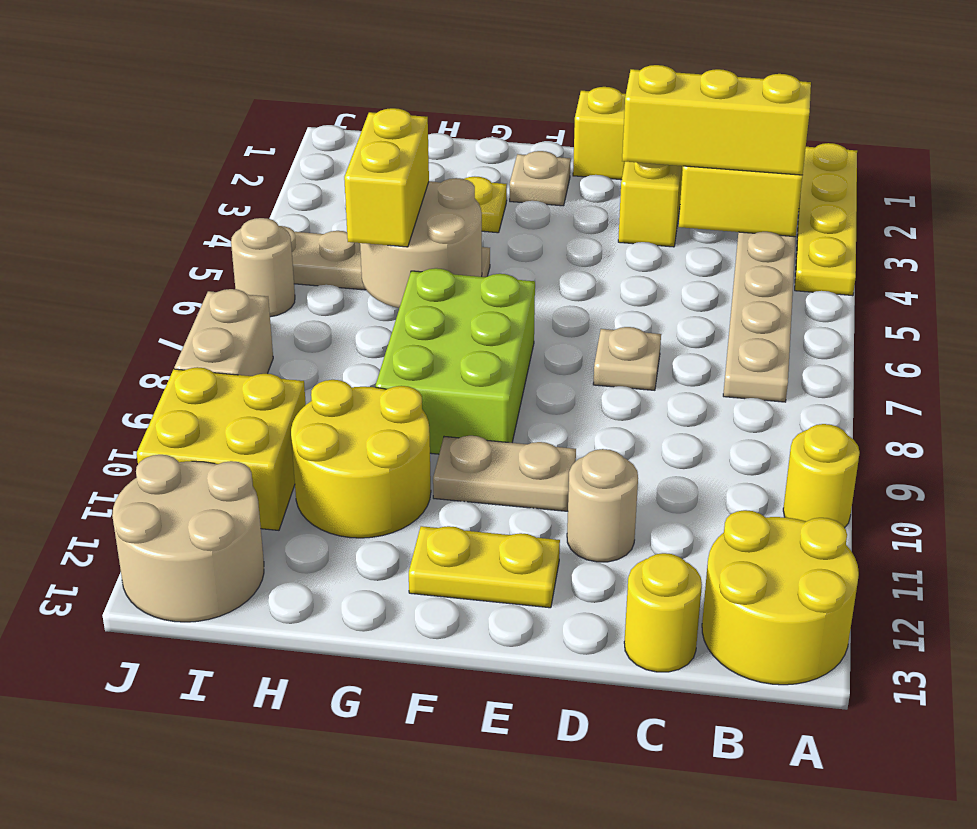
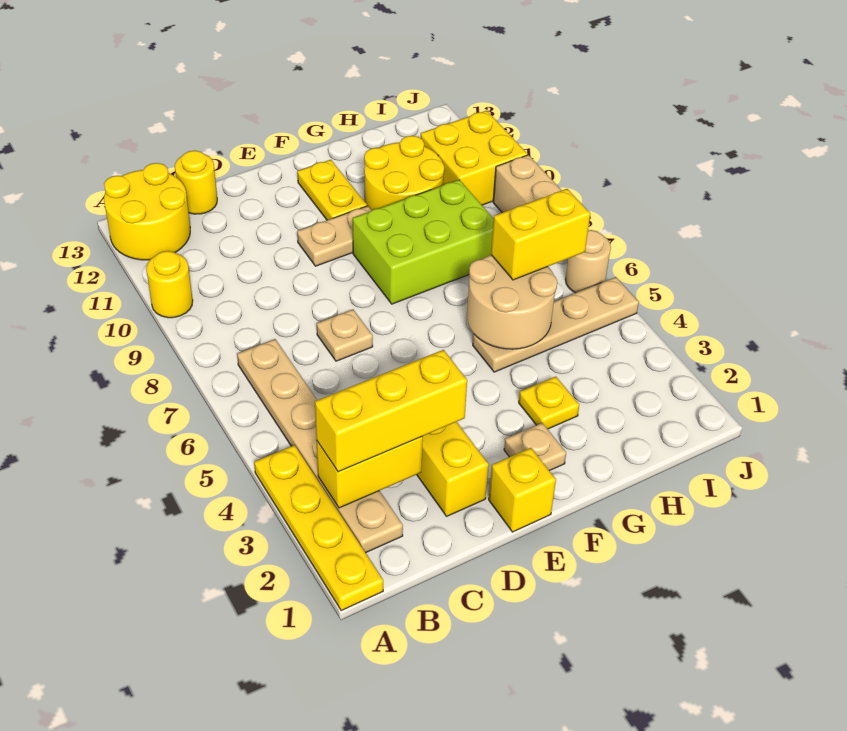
tan round brick D11 level 1 -> none
yellow plate E12:F12 level 1 -> yellow plate F11:F12 level 1
lime brick F7:G9 level 1 -> lime brick F8:H9 level 1
yellow brick H5:H6 level 3 -> yellow brick H6:I6 level 3
tan round brick I12:J13 level 1 -> none

